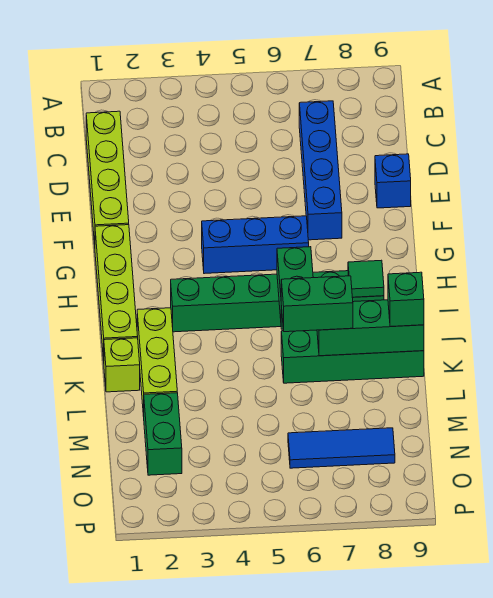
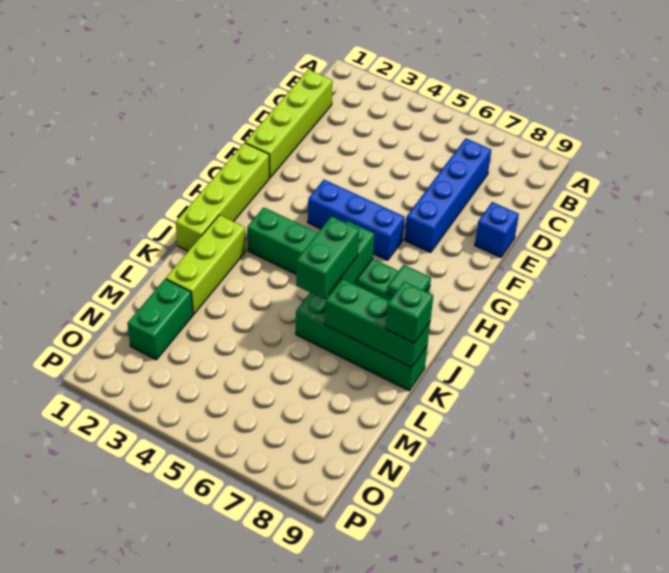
lime brick K1 level 1 -> none
green brick K6:K7 level 3 -> green brick J6:K6 level 3
blue tile N6:N8 level 1 -> none

